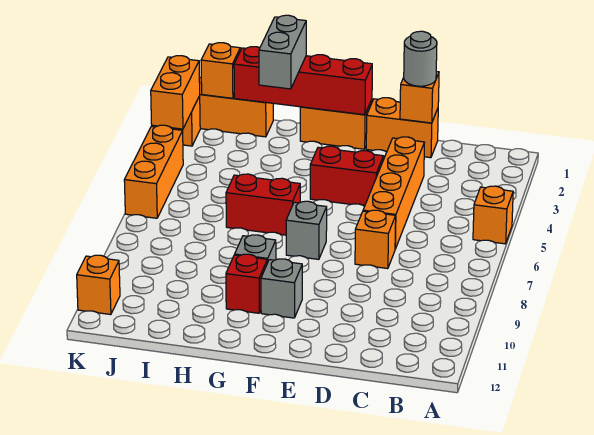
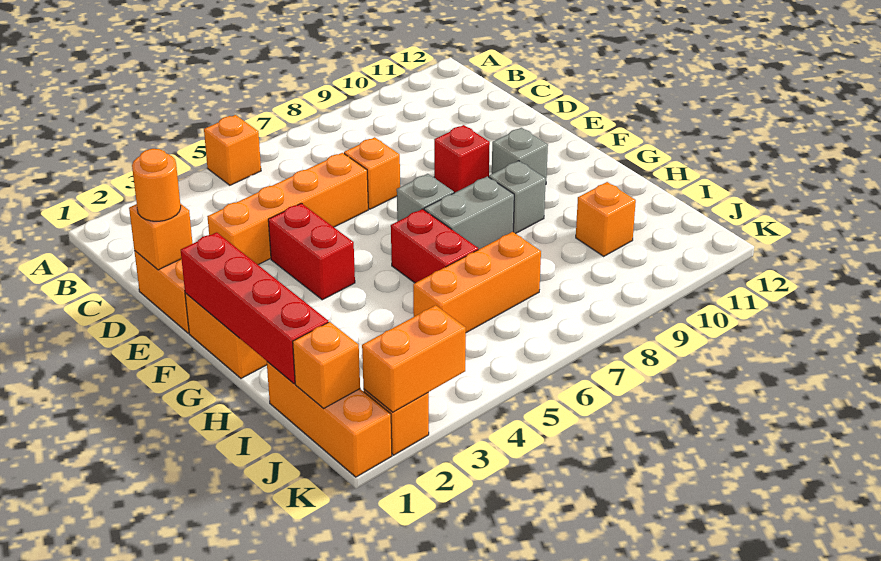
grey round brick D1 level 3 -> orange round brick D1 level 3
red brick G10 level 1 -> red brick E9 level 1
grey brick H1:H2 level 3 -> grey brick G7:G8 level 1
orange brick K4:K6 level 1 -> orange brick I5:I7 level 1
orange brick K11 level 1 -> orange brick I10 level 1

